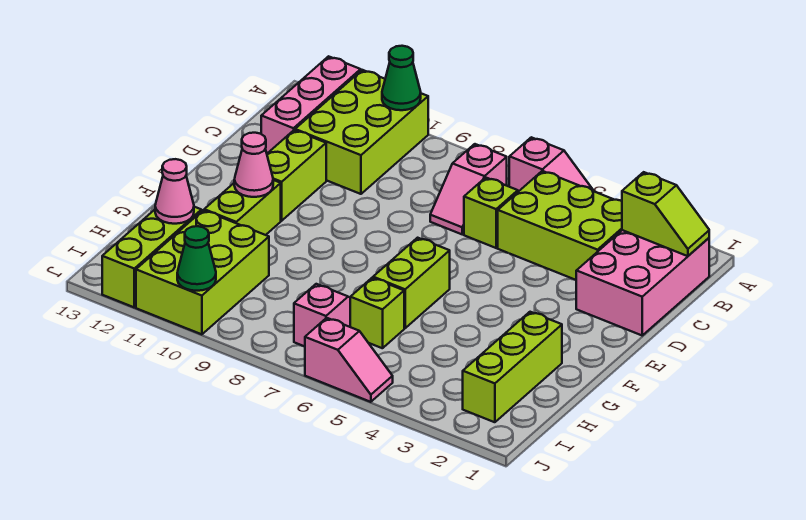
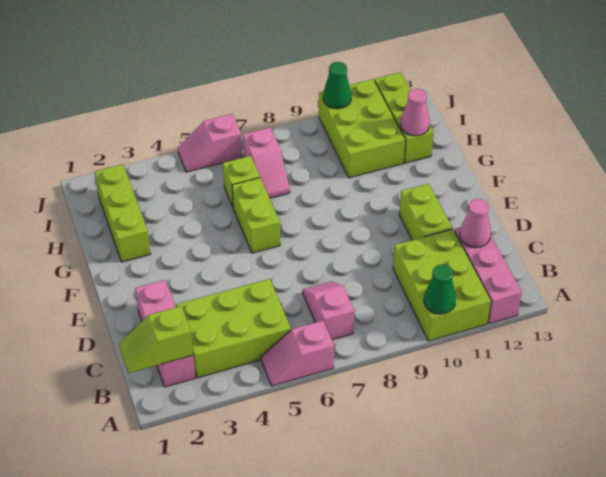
pink brick B1:D2 level 1 -> pink brick B2:D2 level 1
lime brick C6 level 1 -> none
lime brick F11:G11 level 1 -> none
pink cone F11 level 2 -> pink cone C12 level 2

